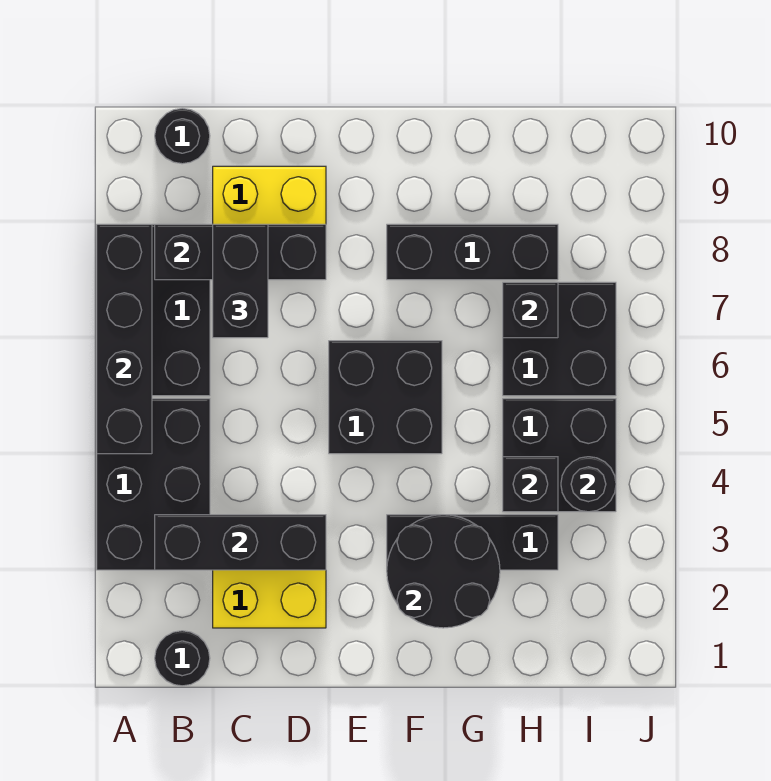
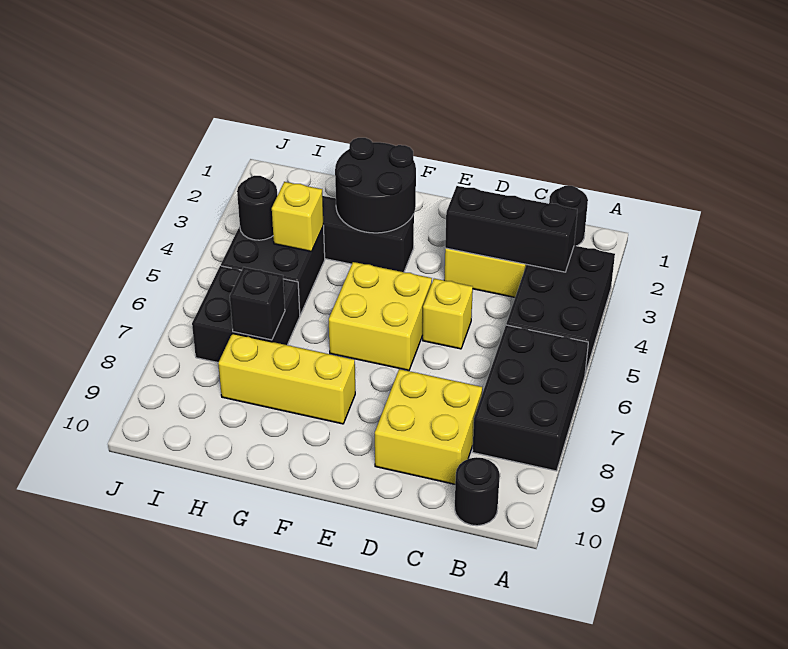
black brick A5:A8 level 2 -> none
black brick B8:D8 level 2 -> none
black brick C7:C8 level 3 -> none
none -> yellow brick D5 level 1
black brick E5:F6 level 1 -> yellow brick E5:F6 level 1
black brick F8:H8 level 1 -> yellow brick F8:H8 level 1
black brick H4 level 2 -> yellow brick H4 level 2

